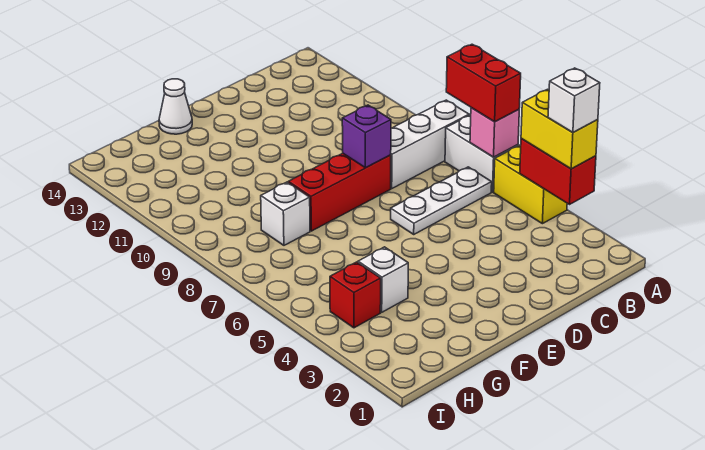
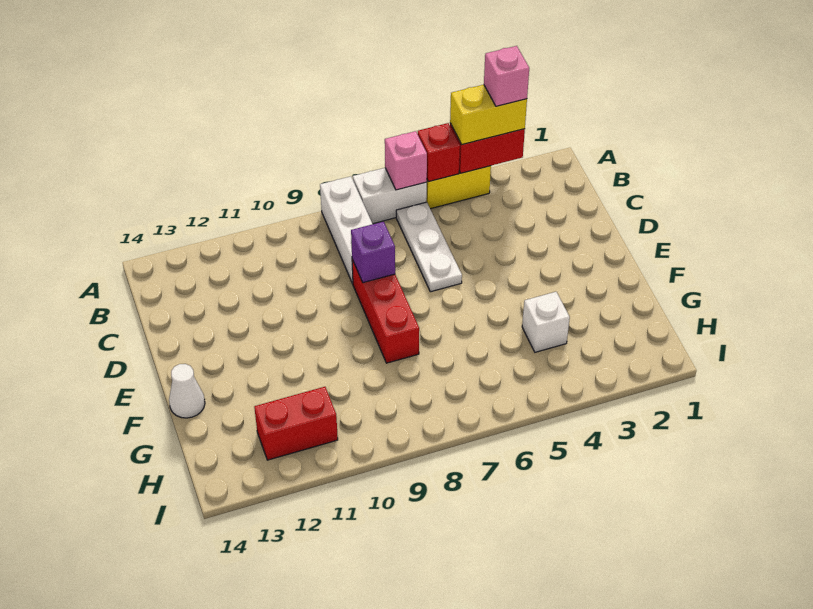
white brick A3 level 4 -> pink brick A3 level 4
red brick A6:A7 level 3 -> red brick H11:H12 level 1
white brick G8 level 1 -> none
red brick H4 level 1 -> red brick A5 level 2

